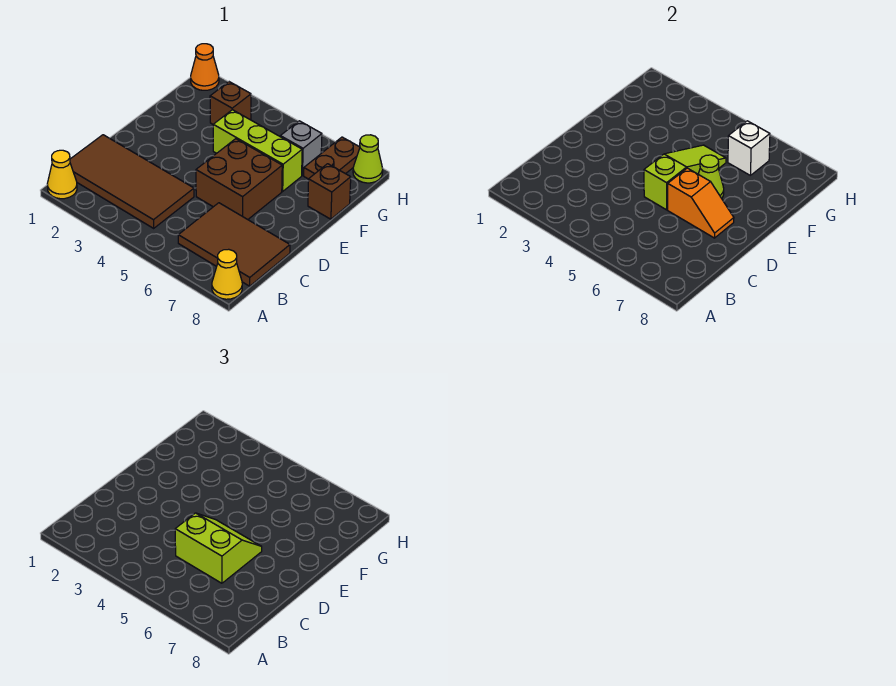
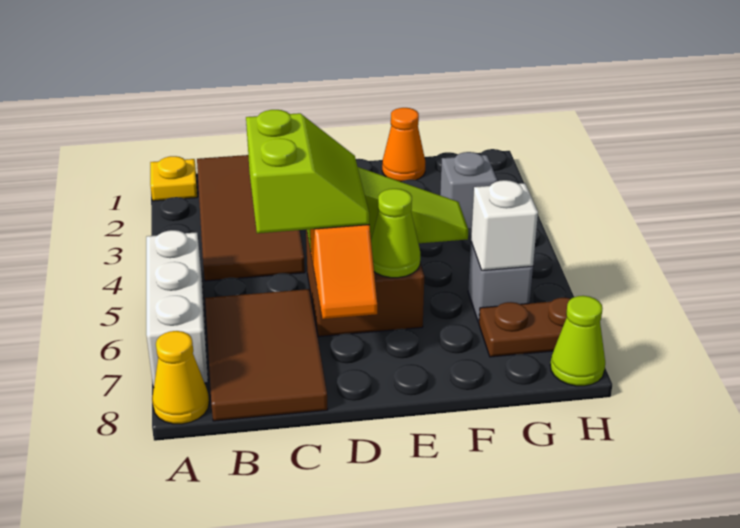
yellow cone A1 level 1 -> yellow plate A1 level 1
none -> white brick A5:A7 level 1
lime brick F4:F6 level 1 -> none
brown brick F8 level 1 -> none
brown brick G3 level 1 -> grey brick G3 level 1
orange cone H1 level 1 -> orange cone F1 level 1

